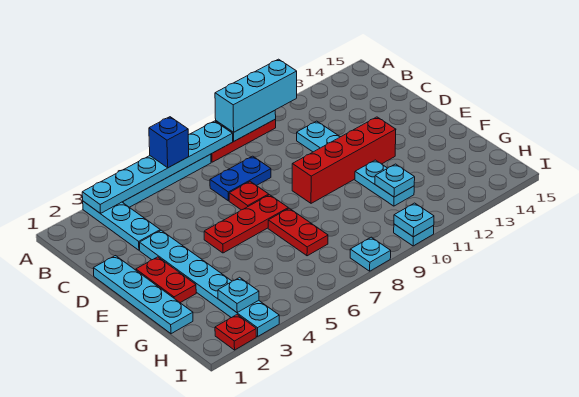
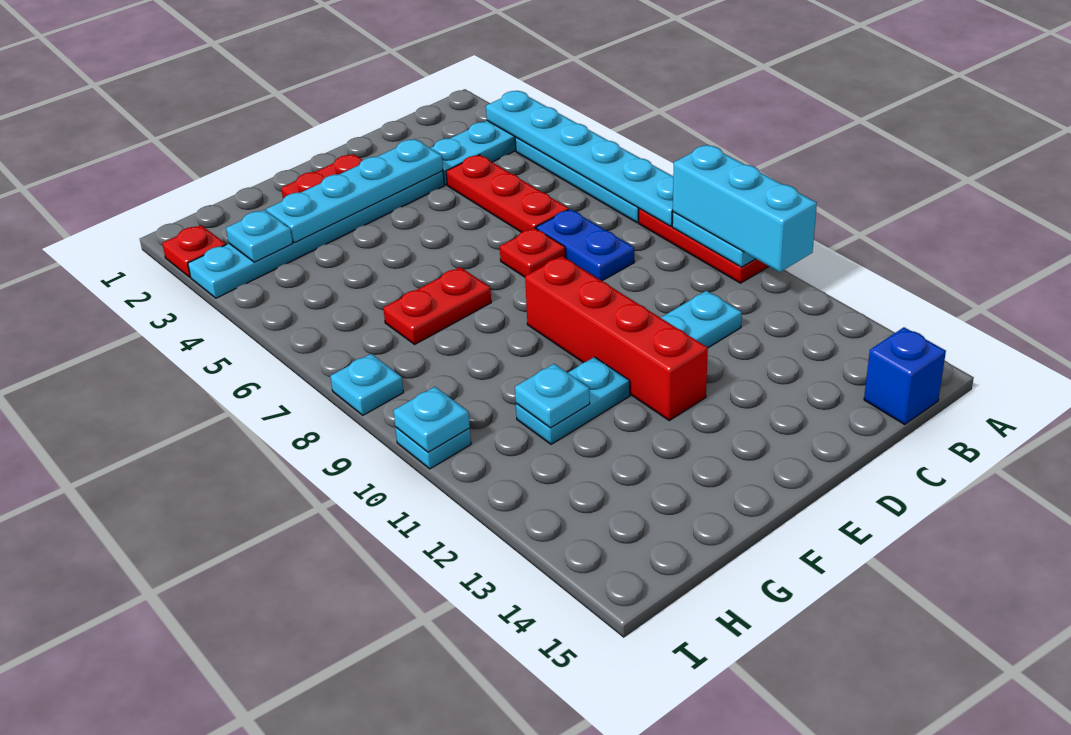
blue brick A6 level 3 -> blue brick B15 level 1
cyan plate D1:G1 level 1 -> cyan plate D3:G3 level 2
red plate E5:E7 level 1 -> red plate C4:C6 level 1

